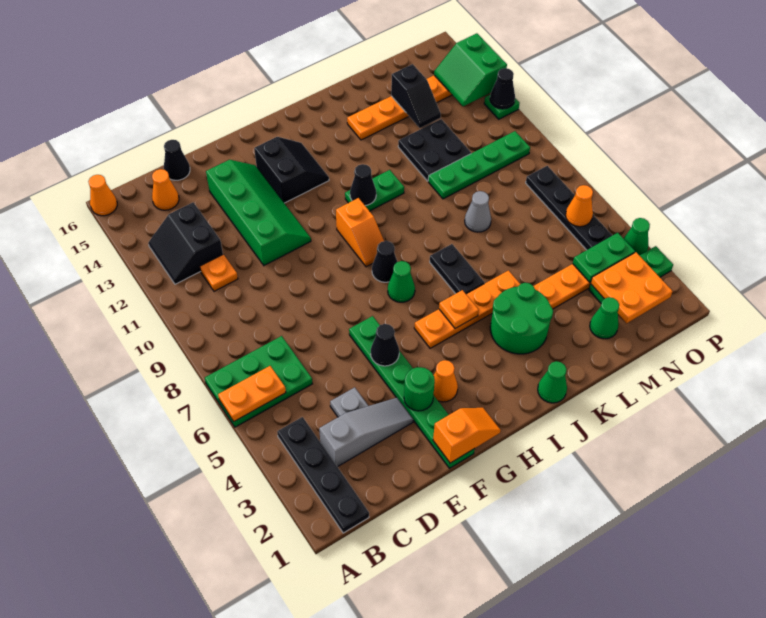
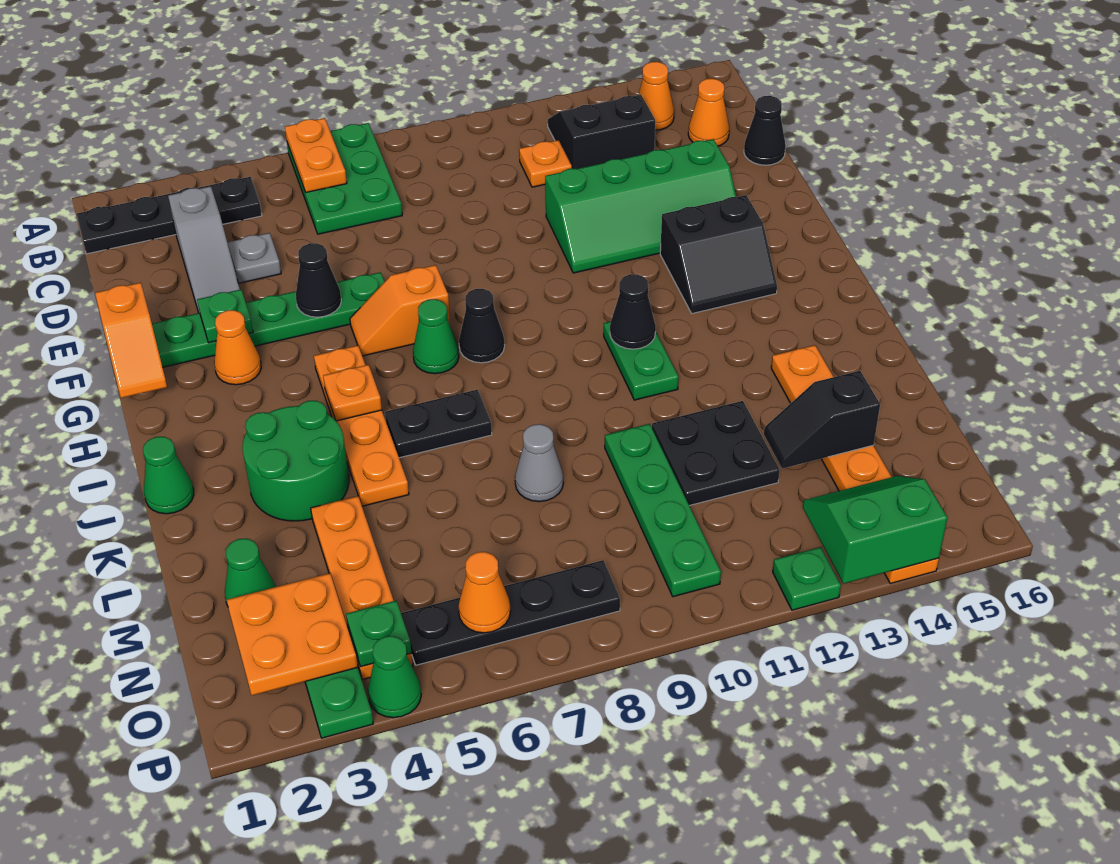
orange cone A16 level 1 -> orange cone B14 level 1
green round brick F3 level 2 -> green plate F3 level 2
orange slope H9:H10 level 1 top 10 -> orange slope G6:G7 level 1 top 7
green plate N4:O4 level 2 -> green plate O4 level 2
black cone P12 level 2 -> none

